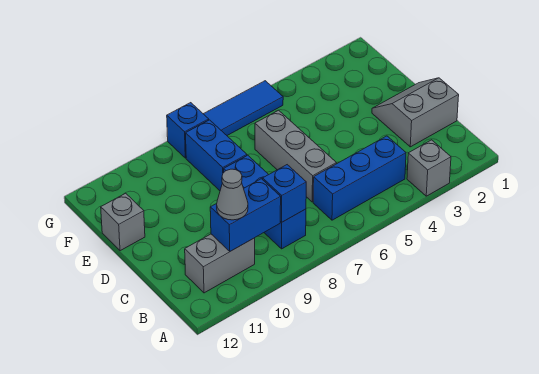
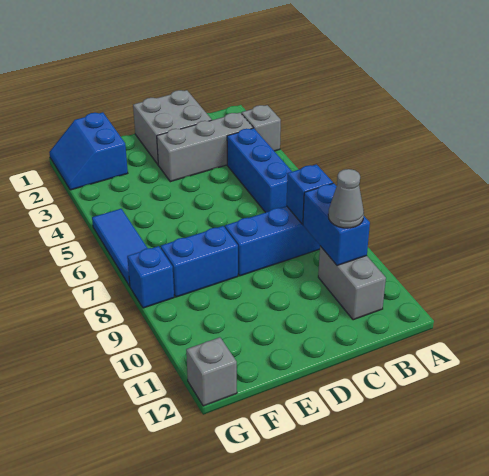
grey slope C1:D2 level 1 top C -> grey brick C1:D2 level 1
grey brick C6:E6 level 1 -> grey brick B3:D3 level 1
grey brick E12 level 1 -> grey brick G12 level 1
none -> blue slope F1:G2 level 1 top F

